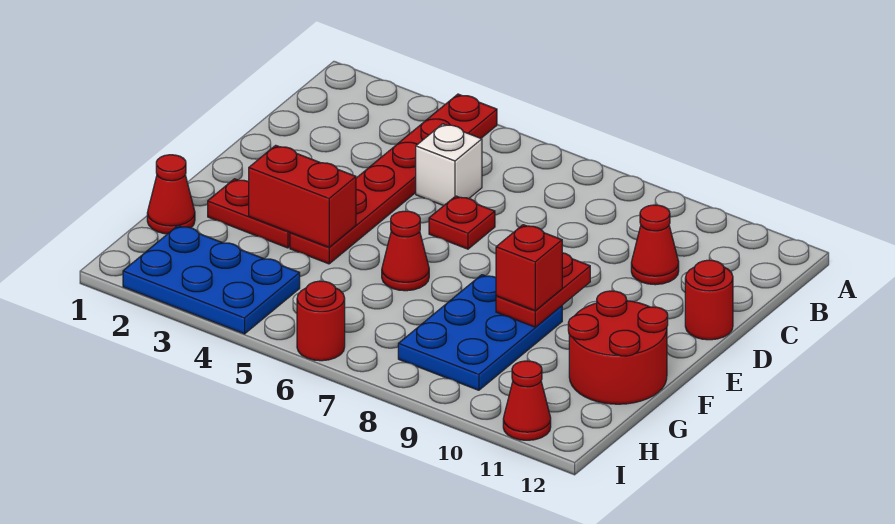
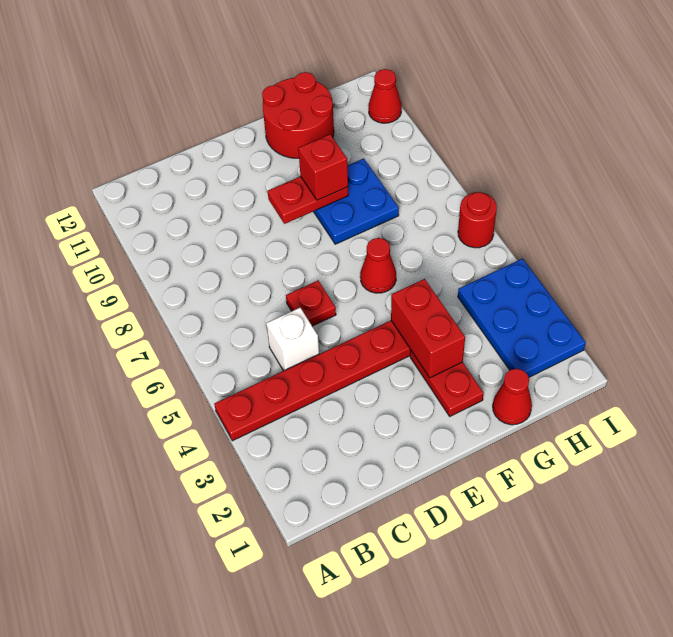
red cone C10 level 1 -> none
red round brick D12 level 1 -> none
blue plate F8:H9 level 1 -> blue plate F8:G9 level 1

